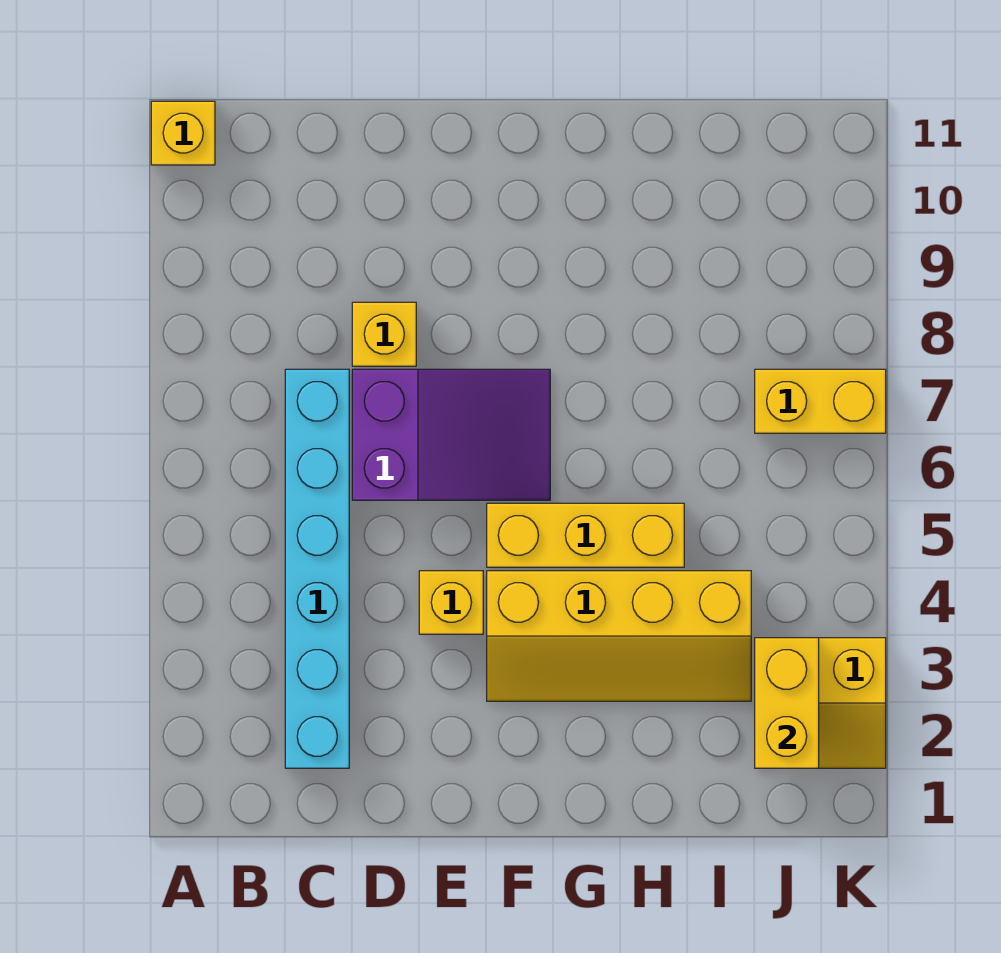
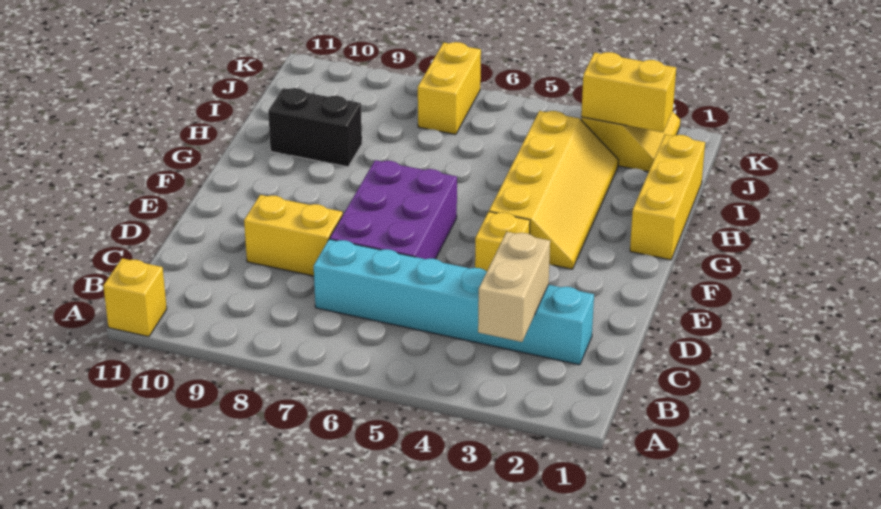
none -> tan brick B3:C3 level 2
purple slope D6:F7 level 1 top D -> purple brick D6:F7 level 1
yellow brick D8 level 1 -> yellow brick D8:D9 level 1
yellow brick F5:H5 level 1 -> yellow brick G1:I1 level 1
none -> black brick H9:H10 level 1

